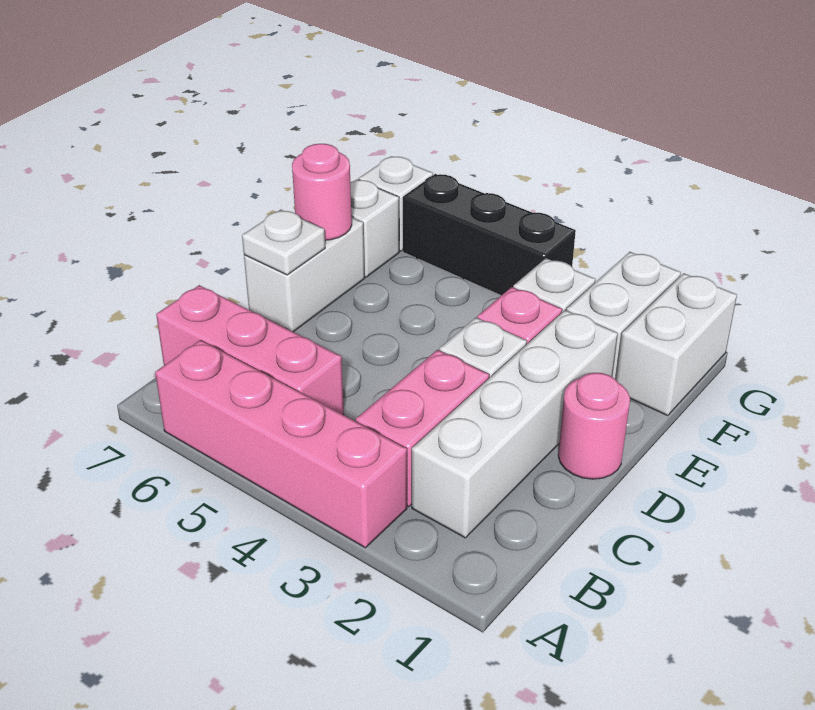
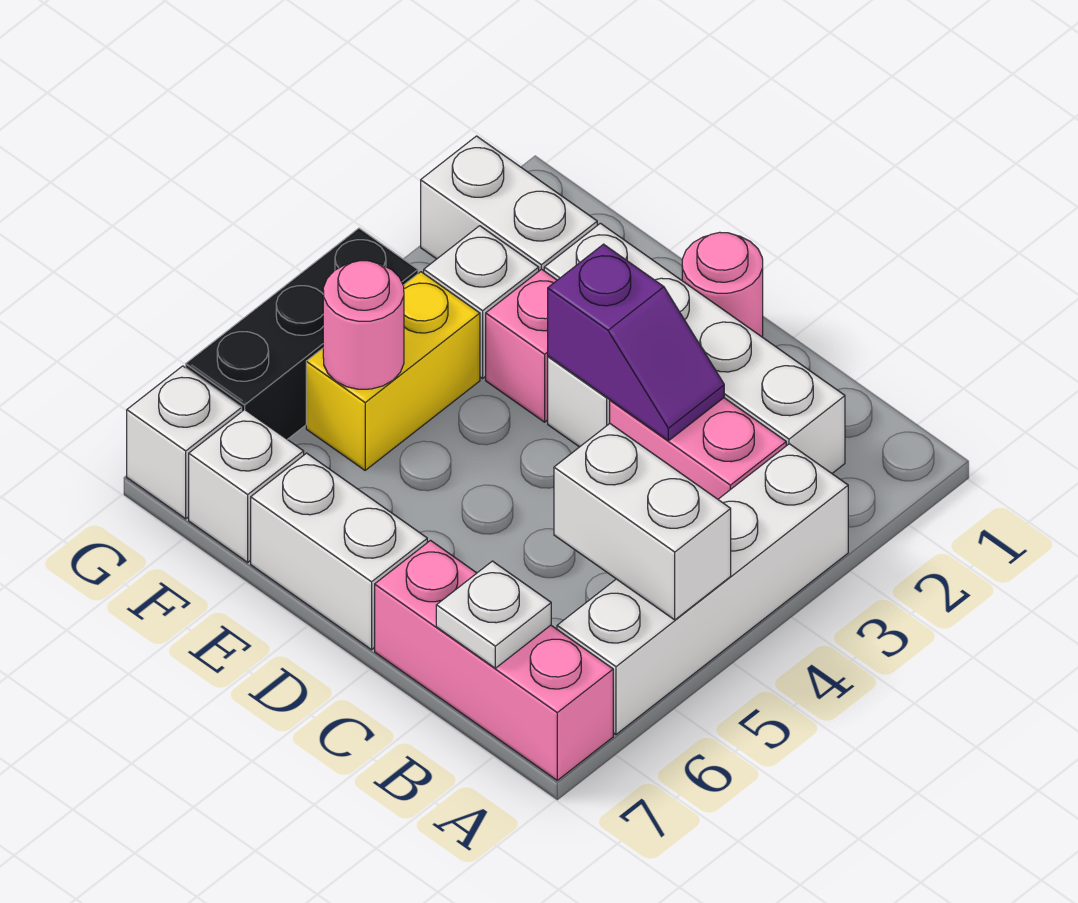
pink brick A3:A6 level 1 -> white brick A3:A6 level 1
pink brick B5:B7 level 1 -> pink brick A7:C7 level 1
none -> purple slope C3:D3 level 2 top D
white plate D7 level 2 -> white plate B7 level 2
pink round brick E7 level 2 -> pink round brick F5 level 2
white brick F1:G1 level 1 -> white brick A5:B5 level 2
none -> yellow brick F4:F5 level 1

